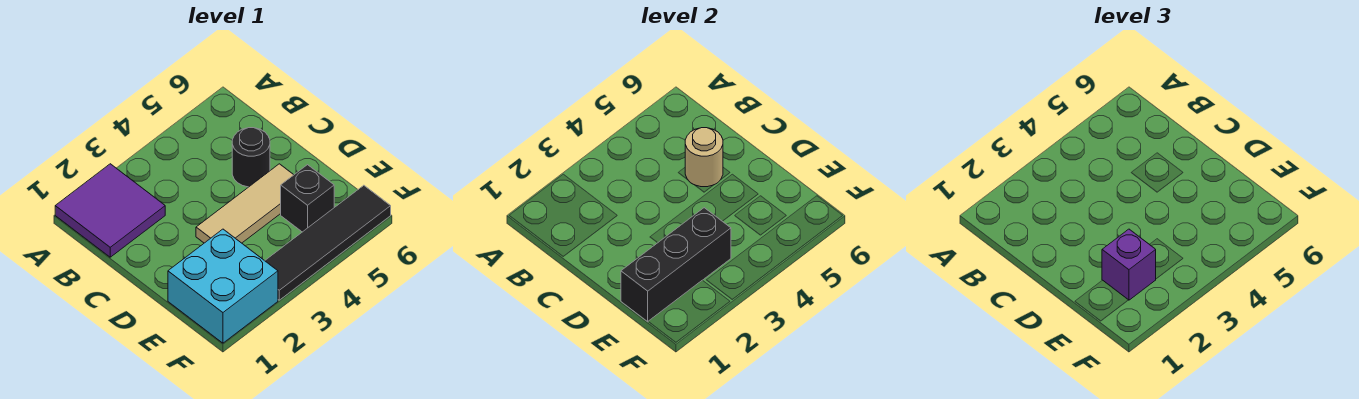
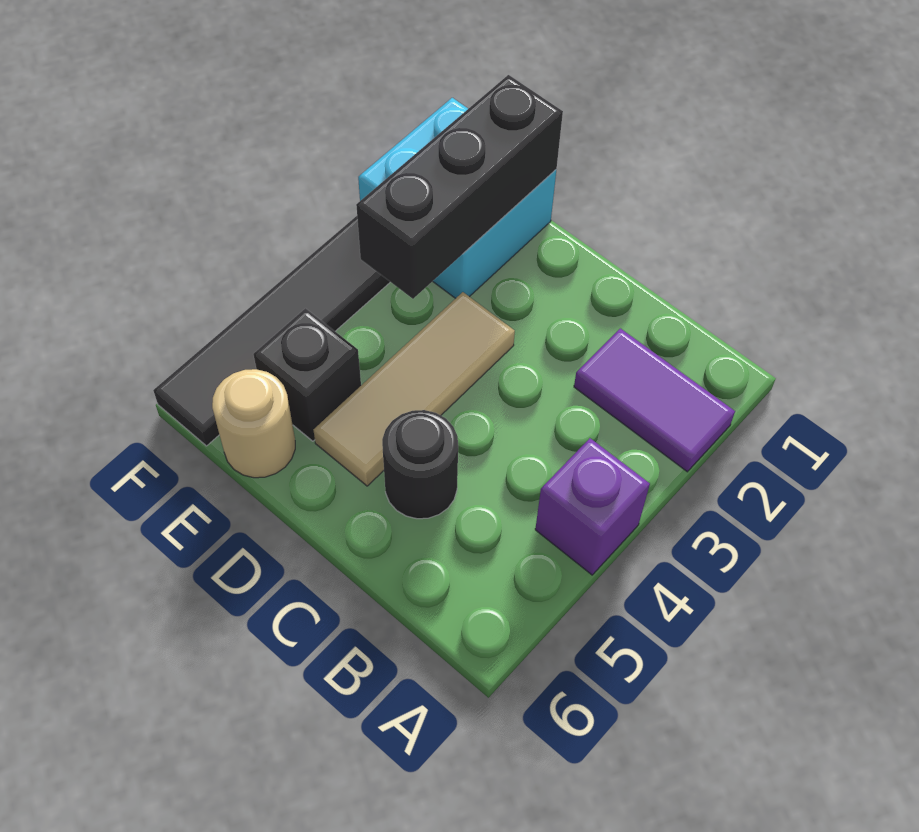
purple tile A1:B2 level 1 -> purple tile A2:B2 level 1
tan round brick C5 level 2 -> tan round brick E6 level 1
purple brick E2 level 3 -> purple brick A4 level 1

